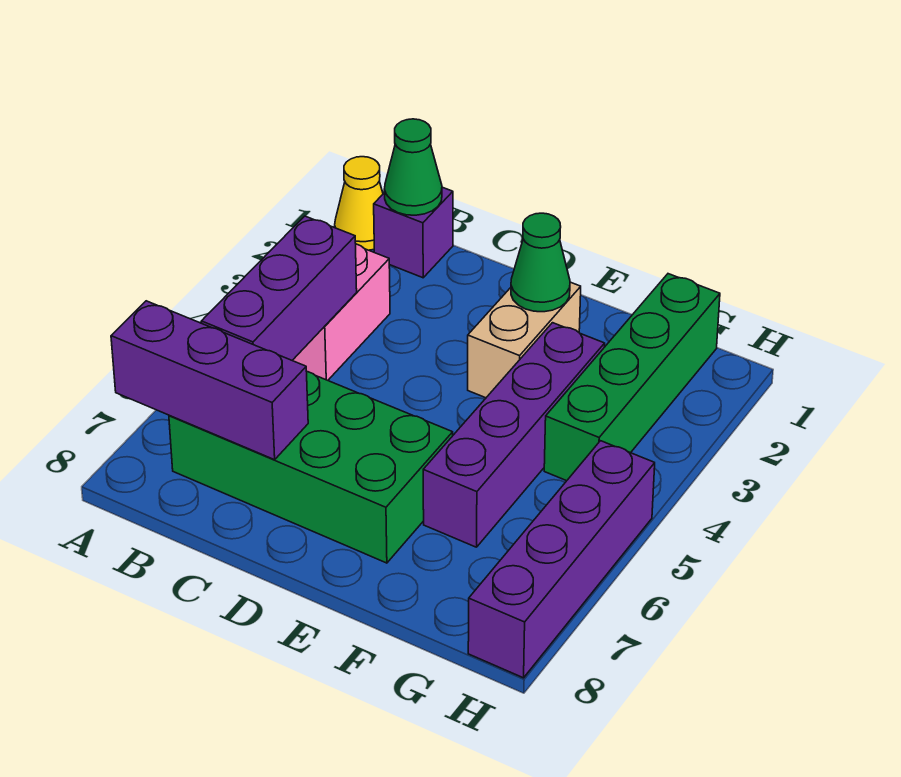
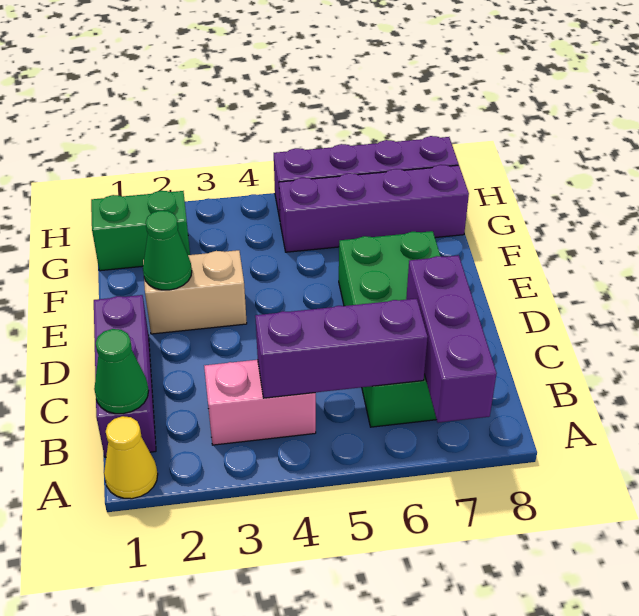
purple brick B1 level 1 -> purple brick B1:D1 level 1
purple brick F3:F6 level 1 -> purple brick G5:G8 level 1
green brick G1:G4 level 1 -> green brick G1:G2 level 1

